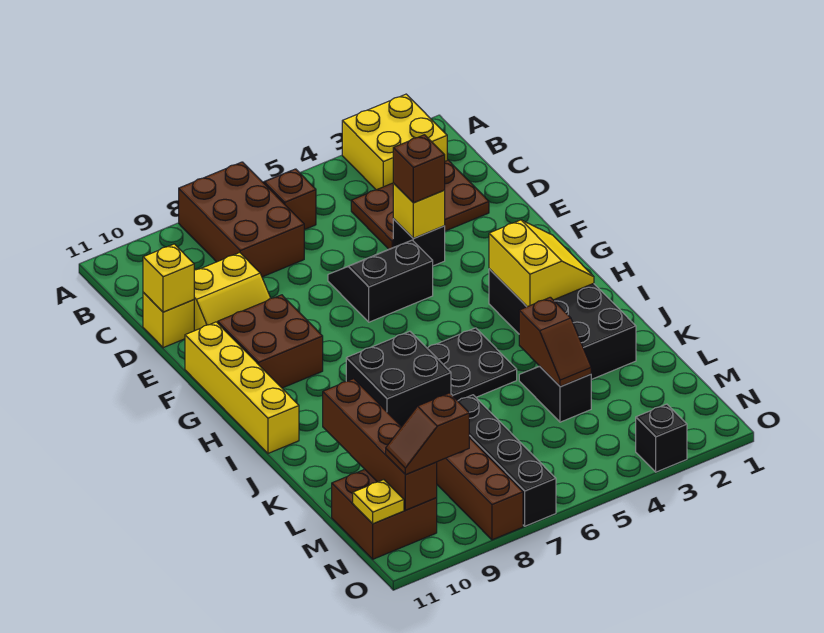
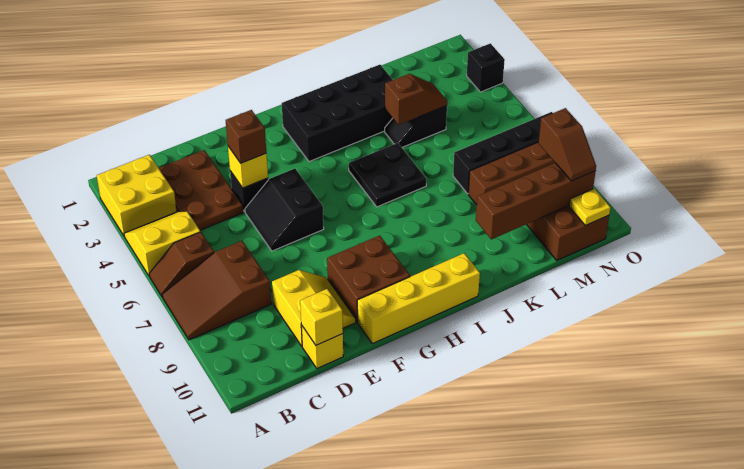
brown brick A7:C8 level 1 -> brown slope A7:C8 level 1 top C
yellow slope H2:I3 level 2 top 3 -> yellow slope A4:B5 level 1 top 5
black brick I7:J8 level 1 -> none

